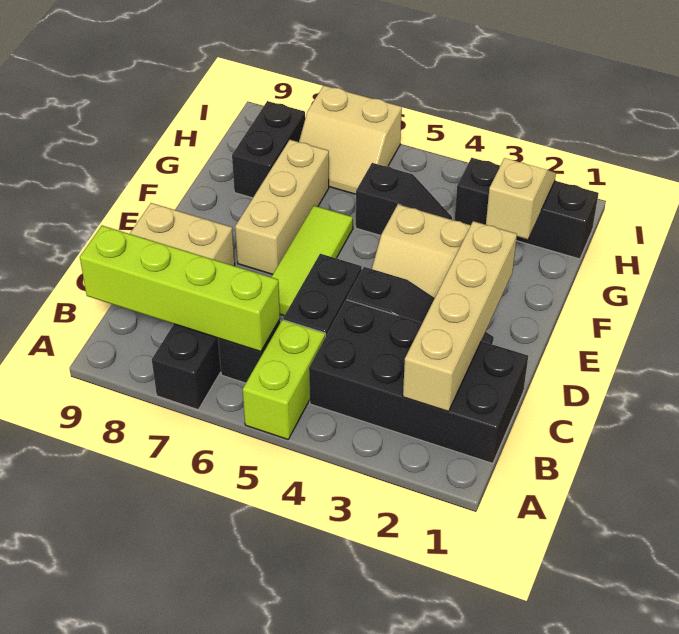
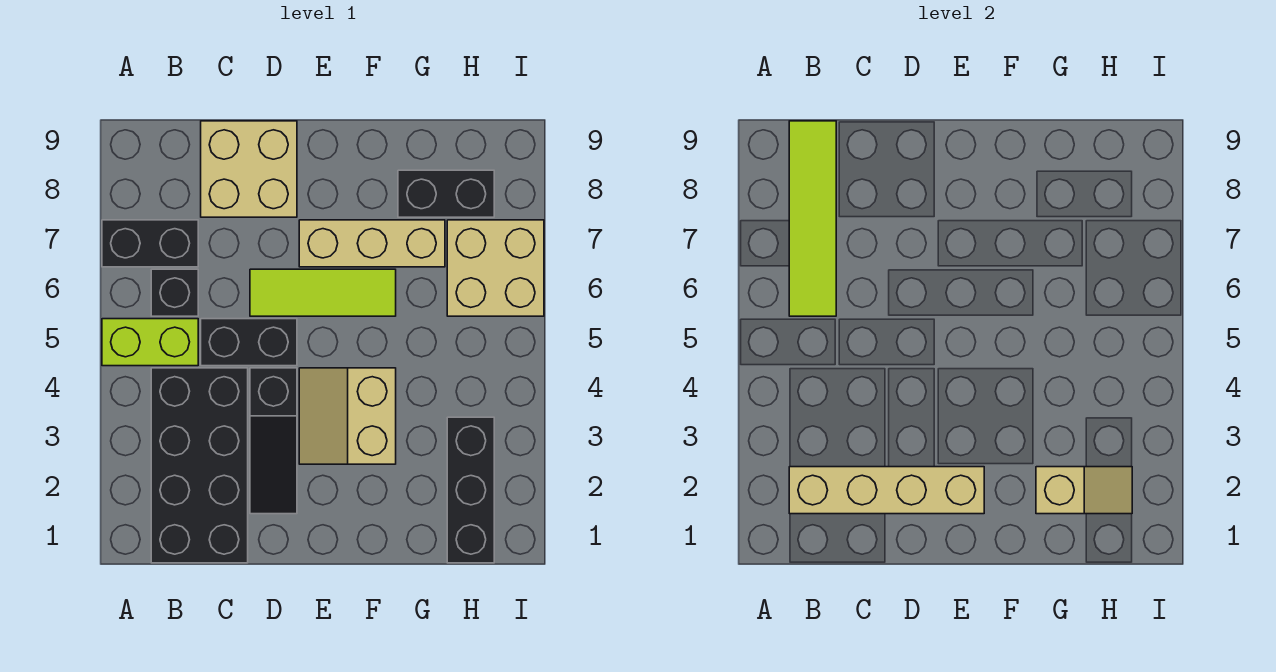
lime brick B6:B9 level 2 -> lime tile B6:B9 level 2
black slope G4:G5 level 1 top 5 -> none
tan slope H6:I7 level 1 top I -> tan brick H6:I7 level 1

